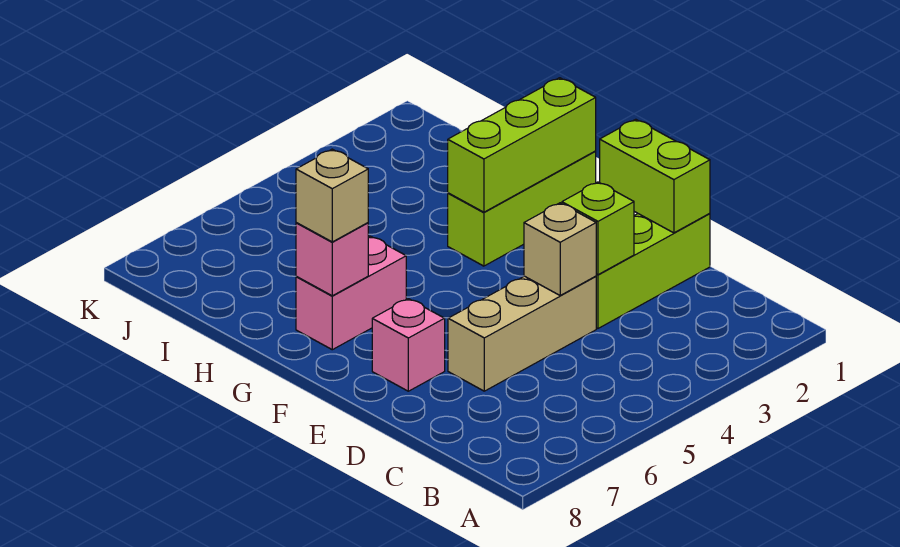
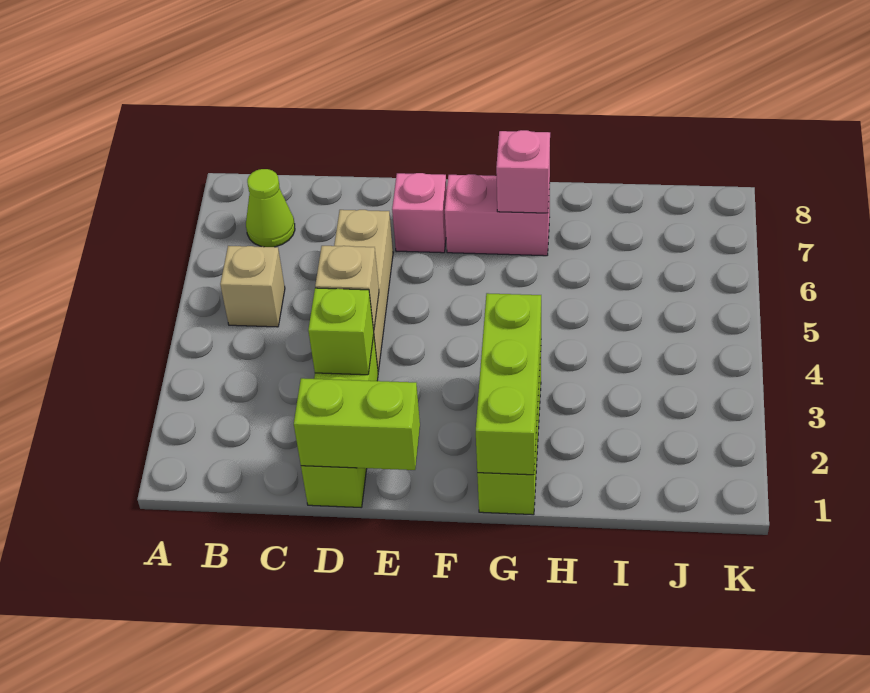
none -> lime cone B7 level 1
pink brick G6:G7 level 1 -> pink brick F7:G7 level 1
tan brick G7 level 3 -> tan brick B5 level 1

